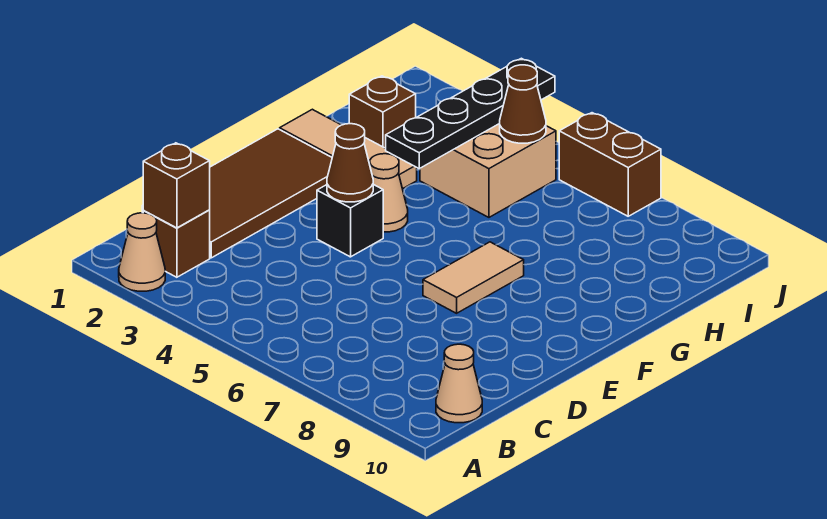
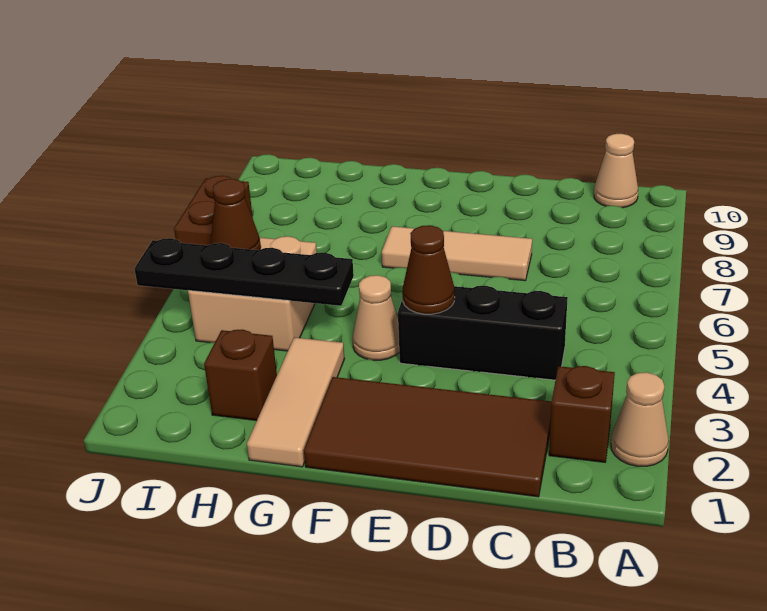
brown brick B2 level 2 -> none
black brick E4 level 1 -> black brick C4:E4 level 1
tan tile E7:F7 level 1 -> tan tile D7:F7 level 1

